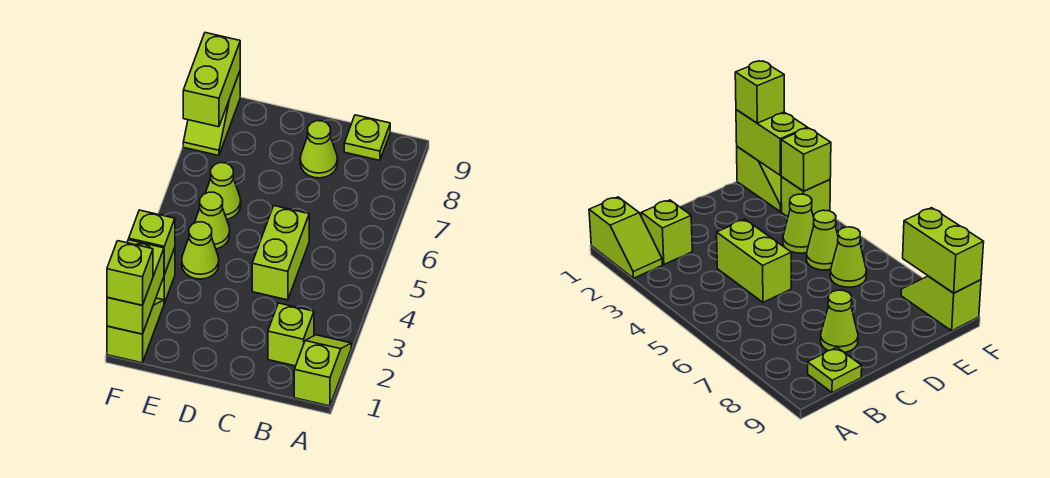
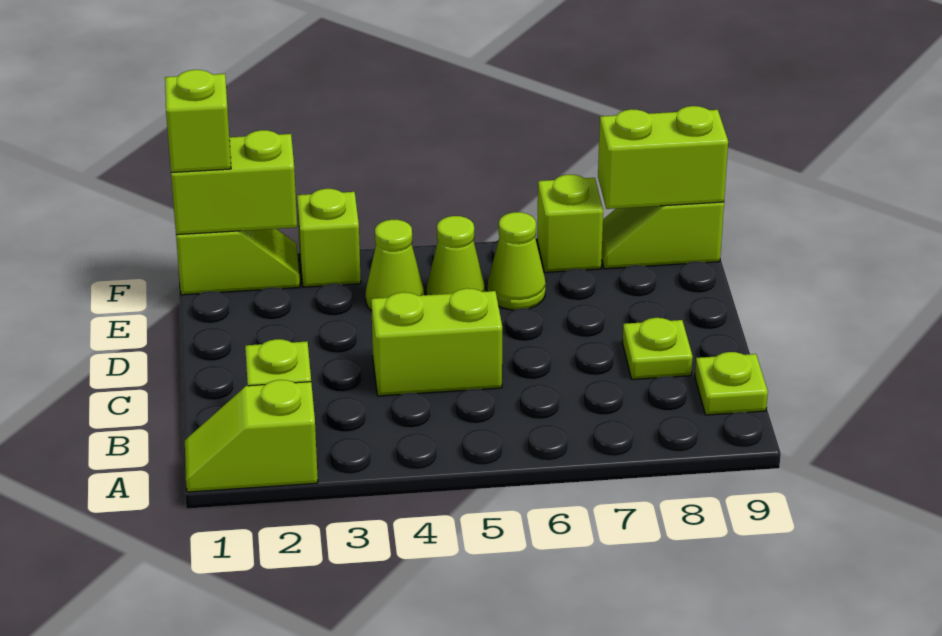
lime slope A1:A2 level 1 top 1 -> lime slope A1:A2 level 1 top 2
lime cone C8 level 1 -> lime plate C8 level 1
lime brick F3 level 2 -> lime brick F7 level 1

